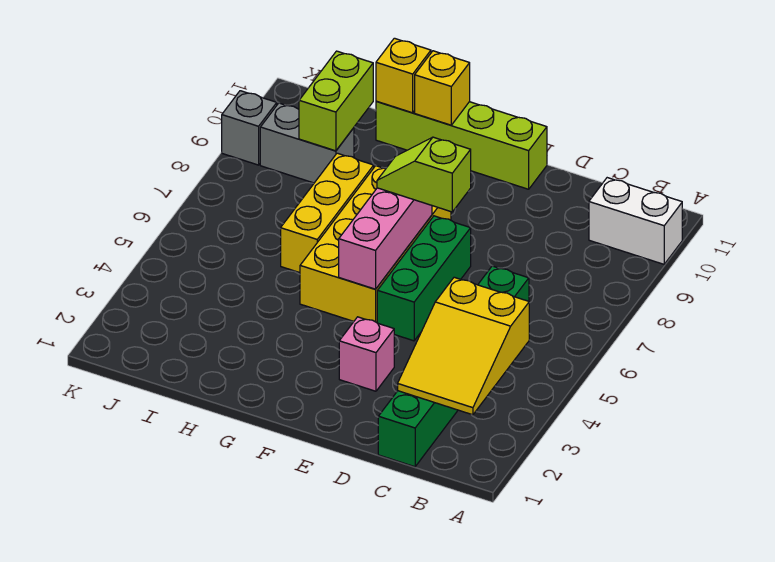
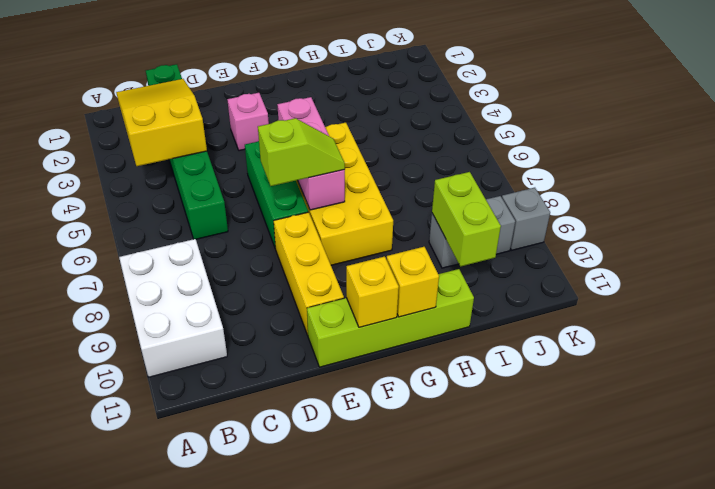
white brick A10:B10 level 1 -> white brick A8:B10 level 1
yellow brick H6:H8 level 1 -> yellow brick E8:E10 level 1
yellow brick H11 level 2 -> yellow brick F11 level 2

